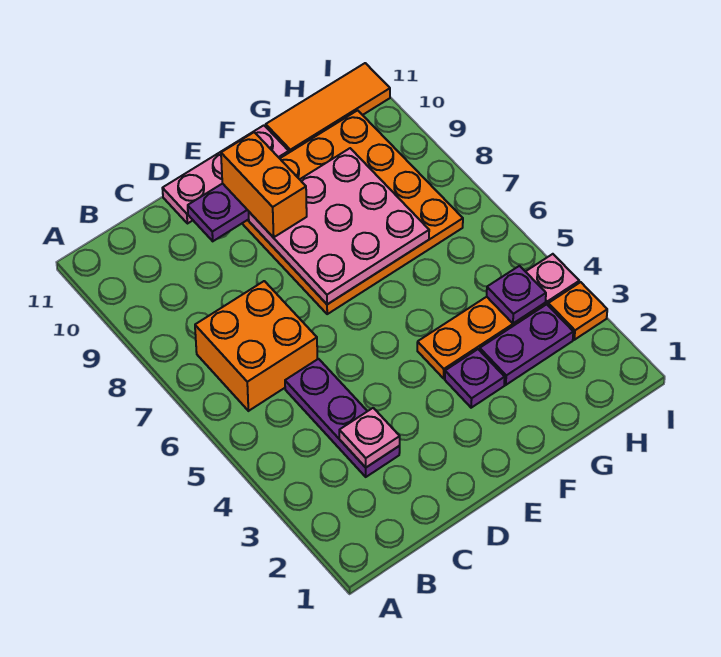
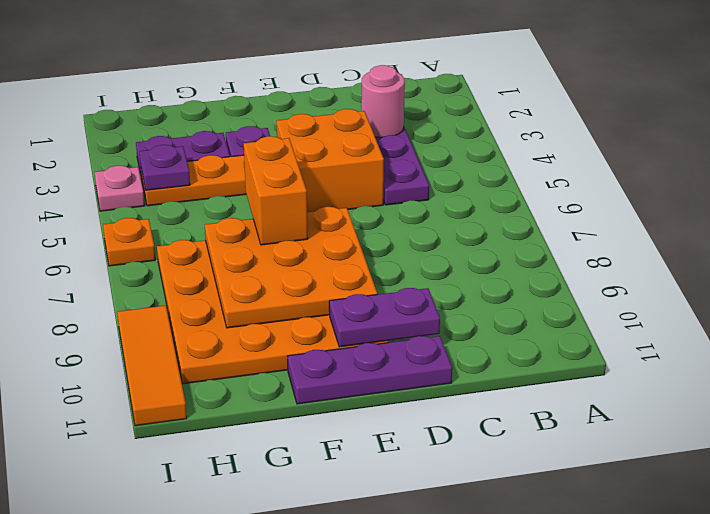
orange brick B6:C7 level 1 -> orange brick D4:E5 level 1
pink plate C3 level 2 -> pink round brick C3 level 2
pink plate D11:F11 level 1 -> purple plate D11:F11 level 1
pink plate E7:G9 level 2 -> orange plate E7:G9 level 2
orange brick E9:E10 level 3 -> orange brick F6:F7 level 3
orange tile G11:I11 level 1 -> orange tile I9:I11 level 1
orange plate I3 level 1 -> orange plate I6 level 1

